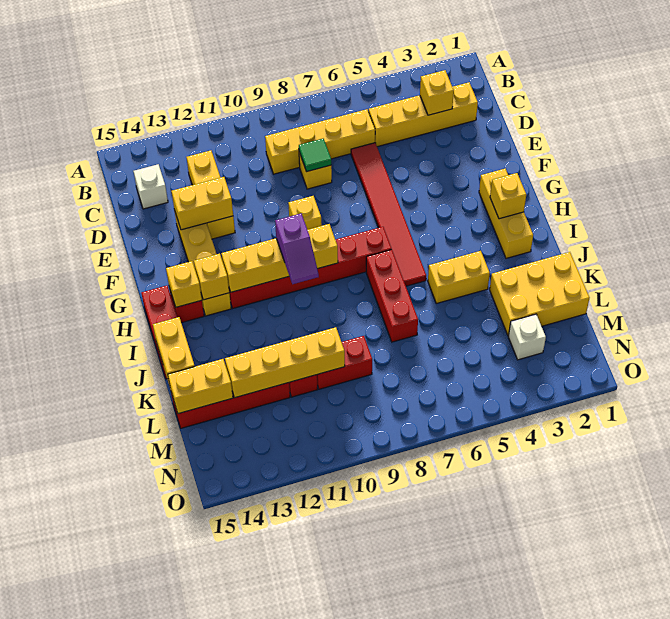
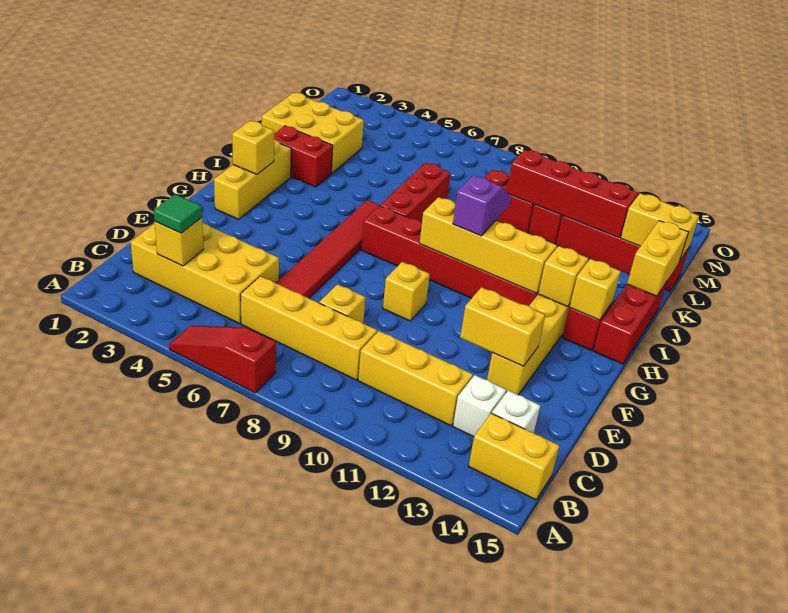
none -> red slope A5:A7 level 1 top 7
yellow brick C2:C5 level 1 -> yellow brick C2:D5 level 1
yellow brick C12:E12 level 1 -> yellow brick C10:C12 level 1
green tile D8 level 2 -> green tile C3 level 3
none -> red brick J2:J3 level 1
yellow brick J4:J5 level 1 -> yellow brick B14:B15 level 1
yellow brick L10:L13 level 2 -> red brick L10:L13 level 2
white brick M3 level 1 -> white brick C13 level 1

